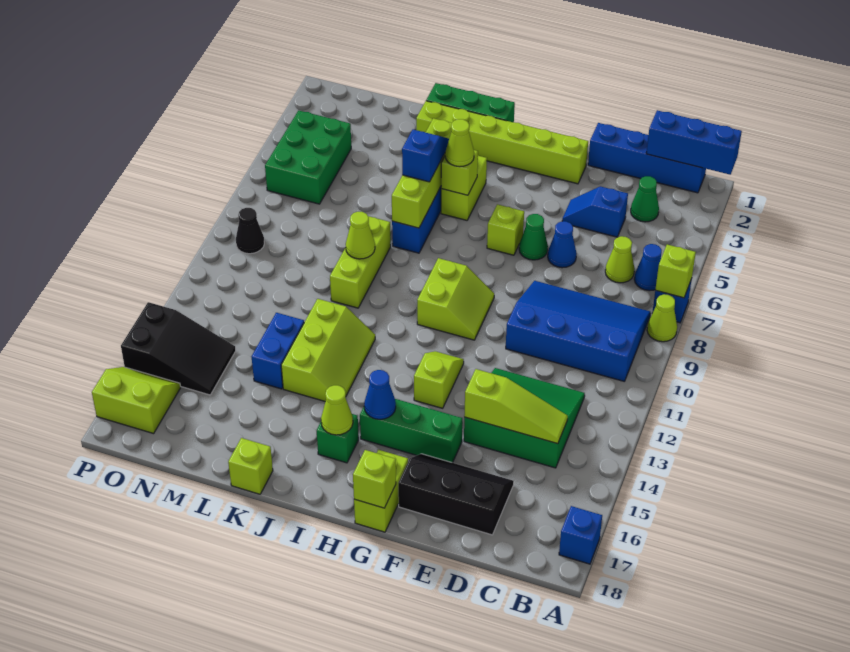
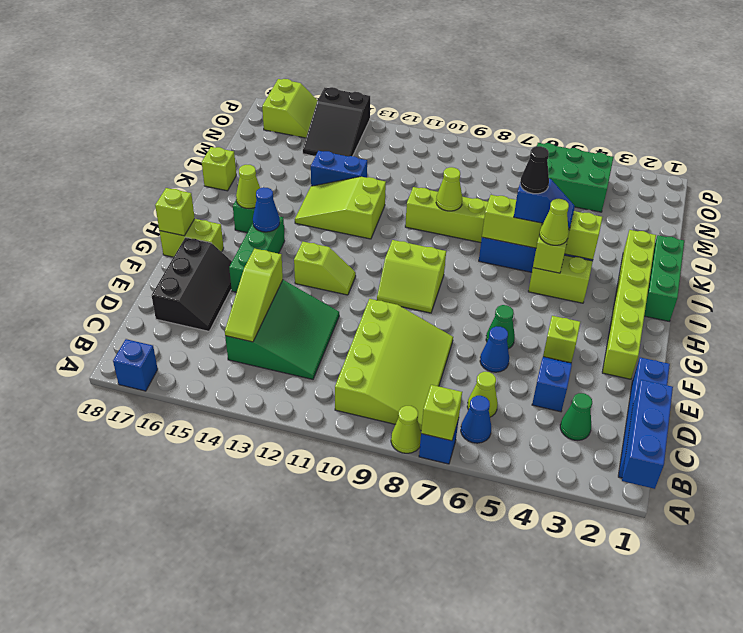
blue slope B8:E10 level 1 top 10 -> lime slope B8:E10 level 1 top 10
lime brick G6 level 1 -> lime brick F4 level 1
lime slope J12:K14 level 1 top K -> lime slope J12:K14 level 1 top 12
black cone O9 level 1 -> black cone J6 level 4

